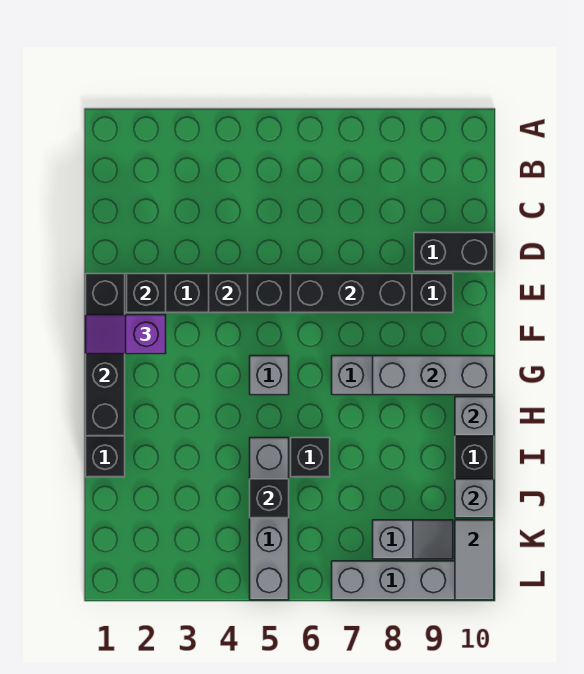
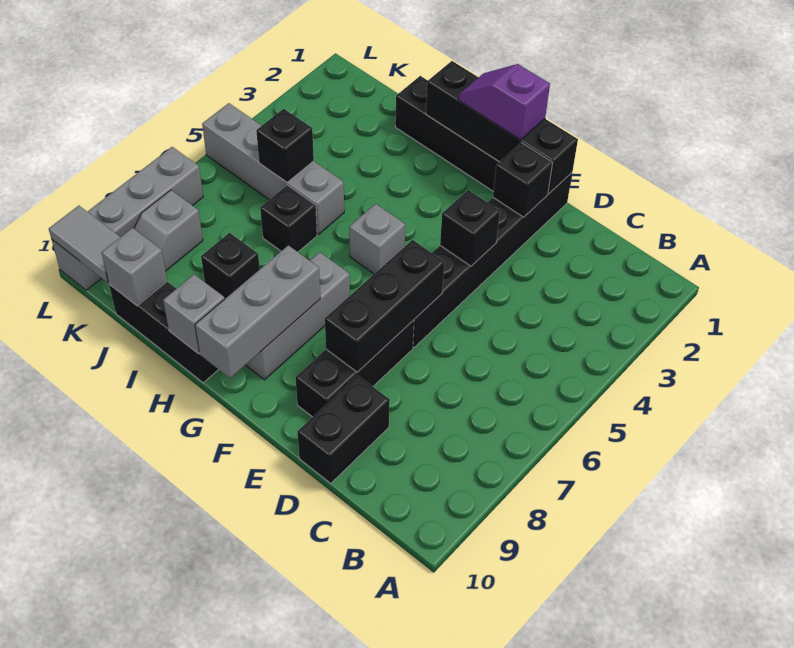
purple slope F1:F2 level 3 top 2 -> purple slope F1:G1 level 3 top F
none -> black brick I8 level 1

